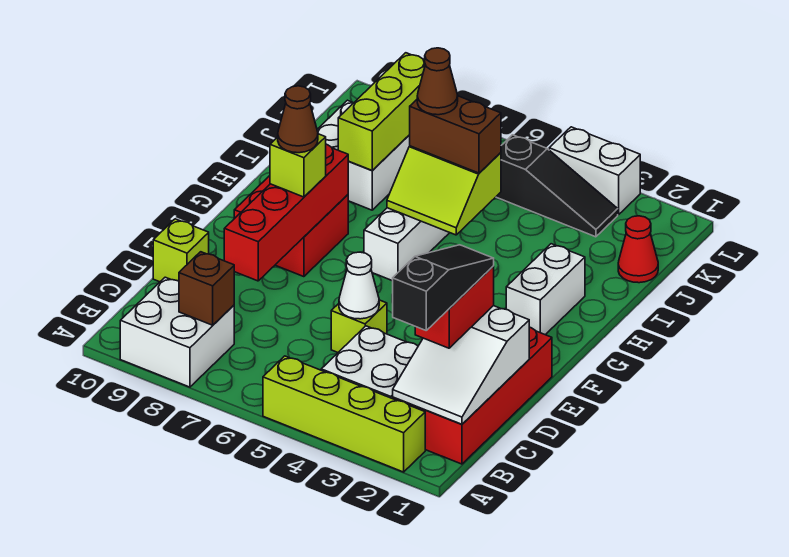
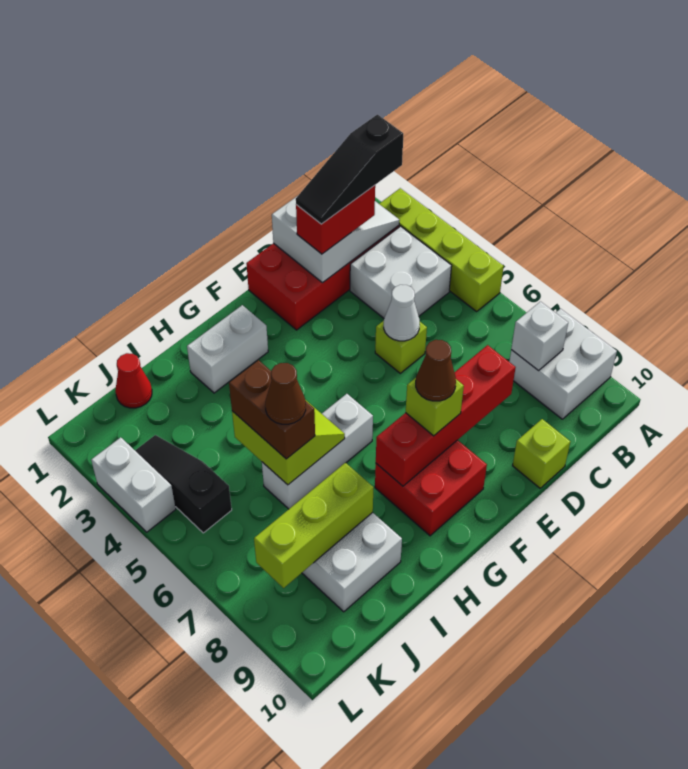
brown brick B8 level 2 -> white brick B8 level 2

